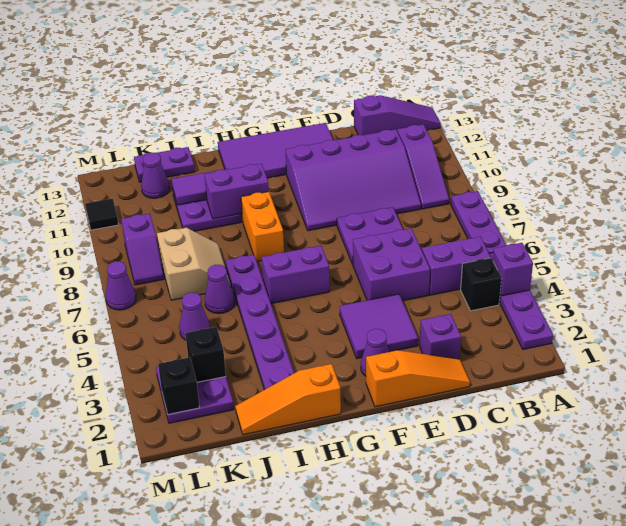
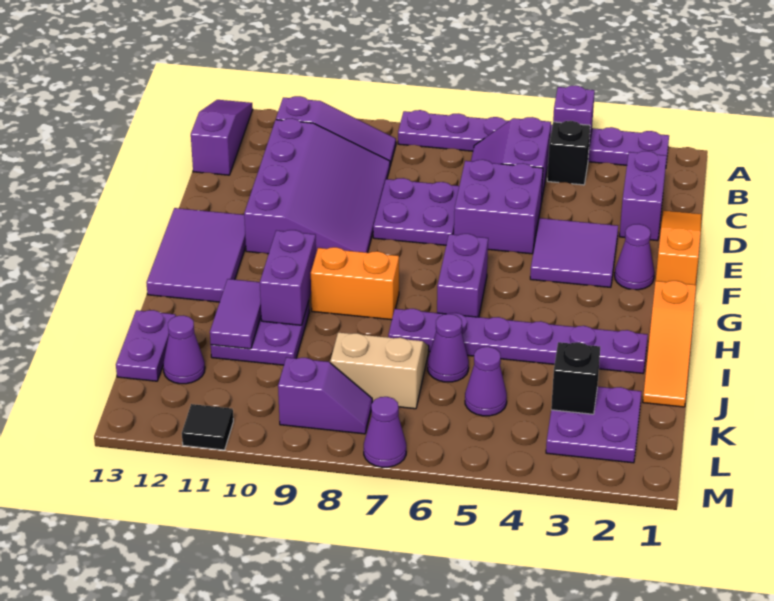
purple brick D2 level 1 -> purple brick C2:D2 level 1
purple tile E12:H13 level 1 -> purple tile F12:H13 level 1
black brick L2 level 2 -> none

